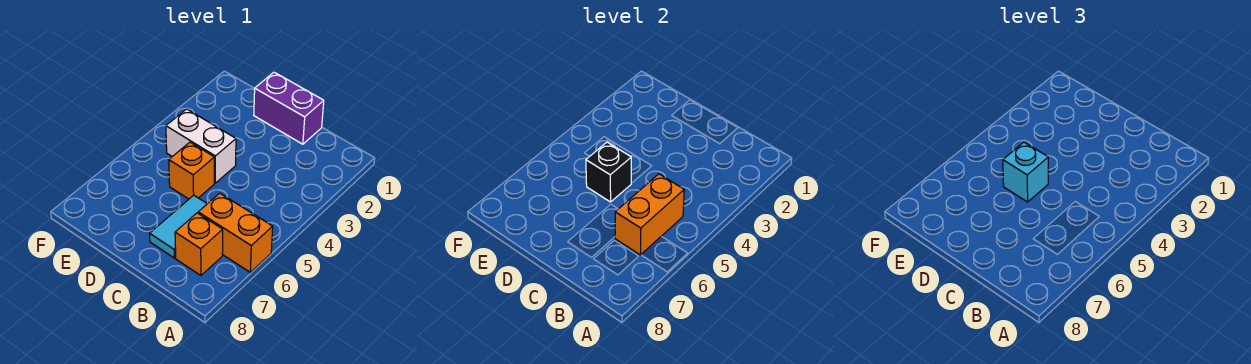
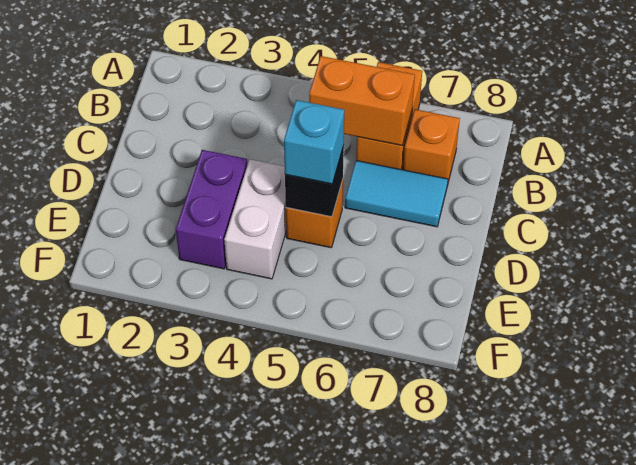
purple brick C1:D1 level 1 -> purple brick D3:E3 level 1

